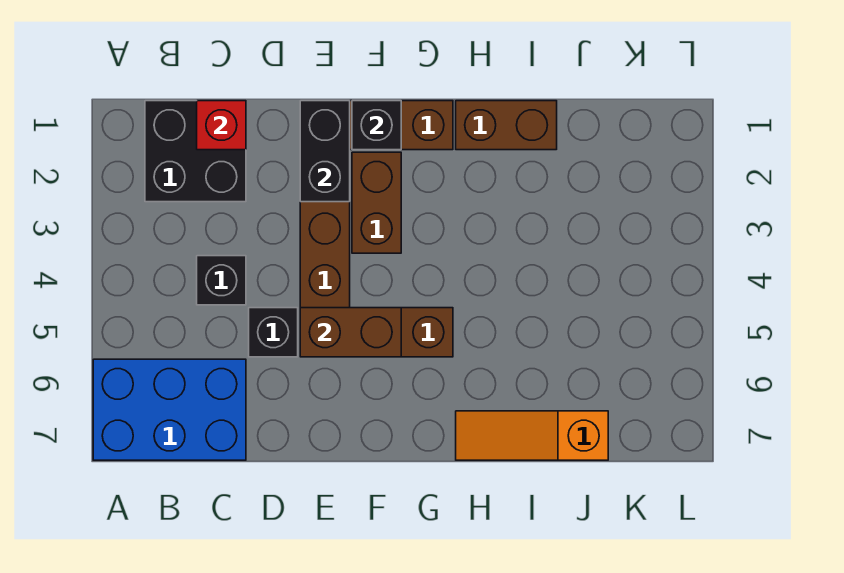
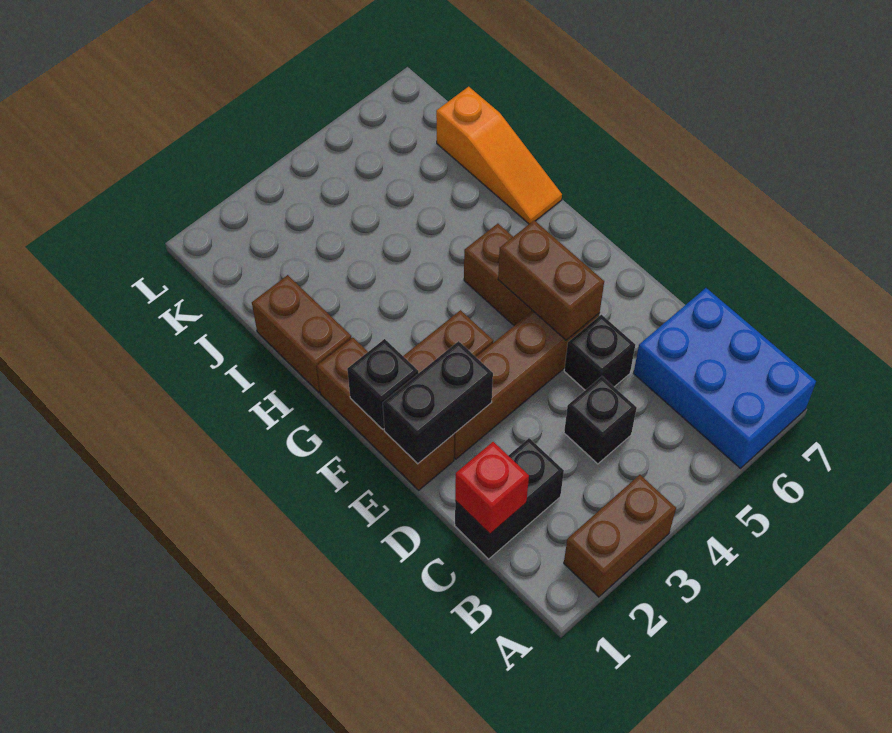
none -> brown brick A2:A3 level 1
black brick B1:C2 level 1 -> black brick C1:C2 level 1

